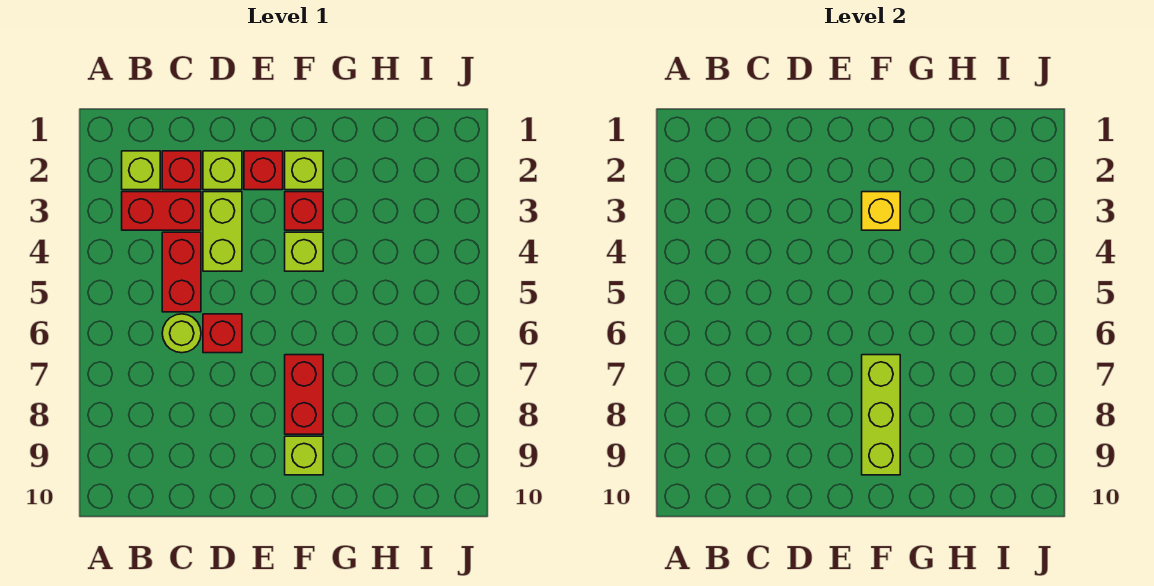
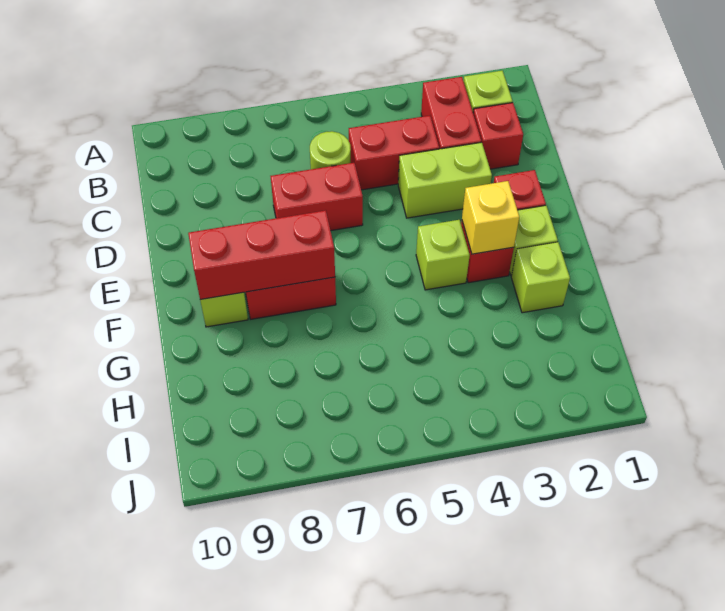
lime brick D2 level 1 -> lime brick G2 level 1
red brick D6 level 1 -> red brick D6:D7 level 1
lime brick F7:F9 level 2 -> red brick F7:F9 level 2

